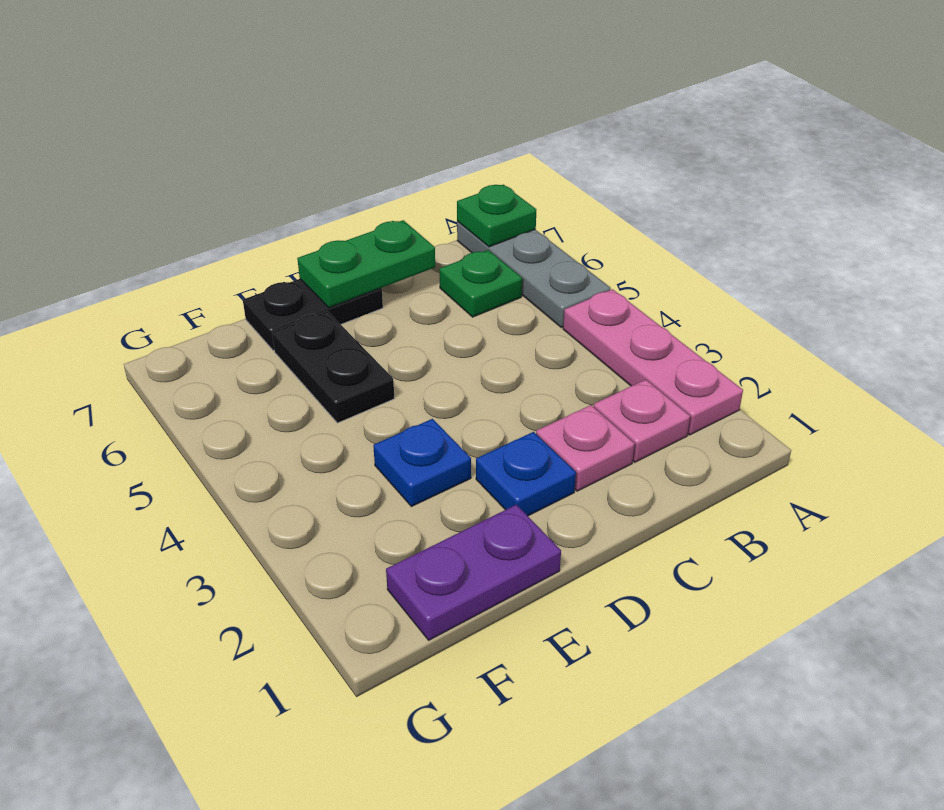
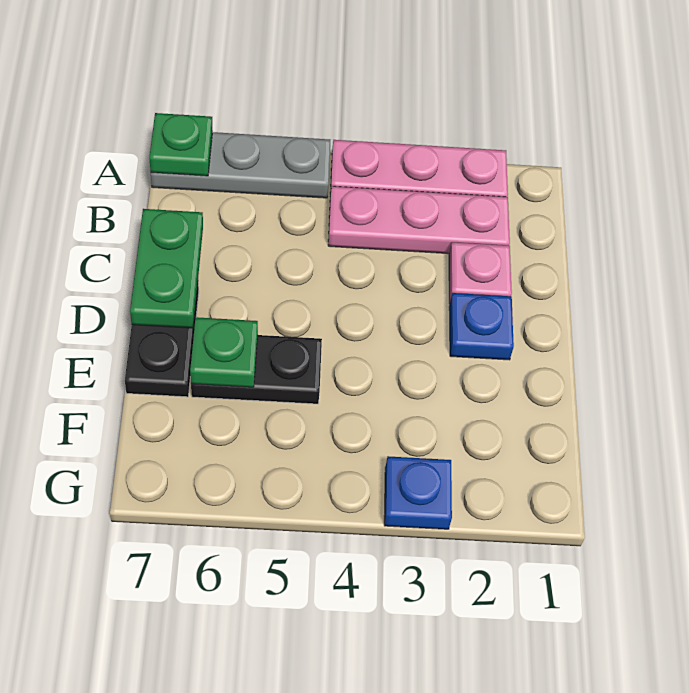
pink plate B2 level 1 -> pink plate B2:B4 level 1
green plate B6 level 1 -> green plate E6 level 2
purple plate E1:F1 level 1 -> none
blue plate E3 level 1 -> blue plate G3 level 1

